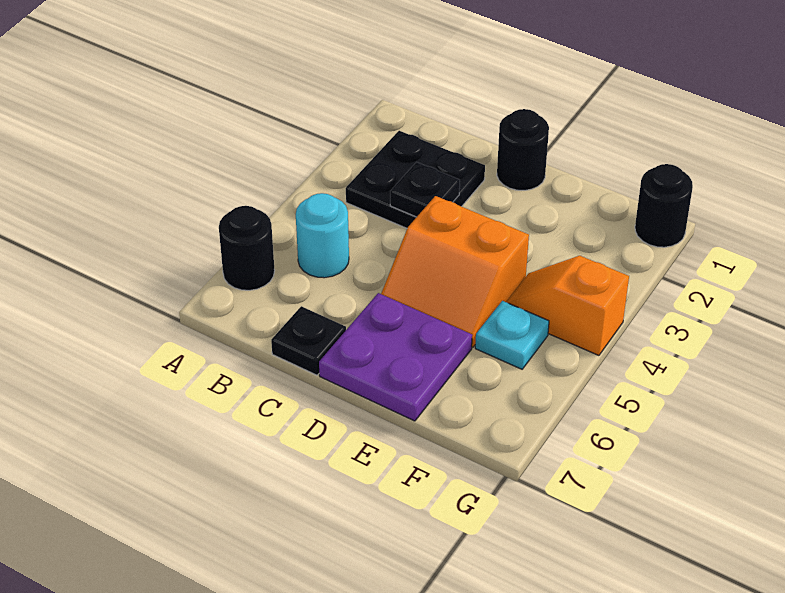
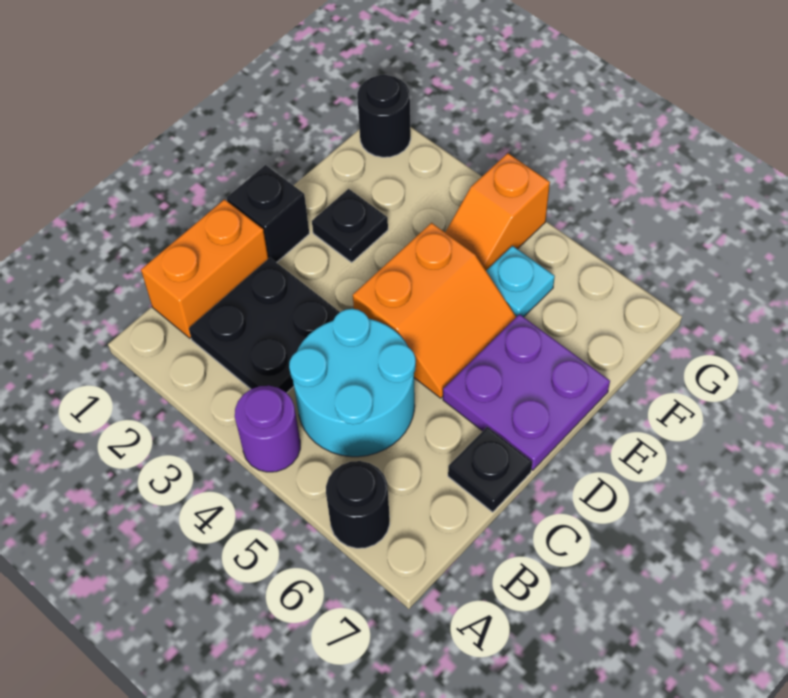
none -> purple round brick A4 level 1
none -> orange brick B1:C1 level 1
cyan round brick B5 level 1 -> cyan round brick B4:C5 level 1
black plate C3 level 2 -> black plate E2 level 1
black round brick D1 level 1 -> black brick D1 level 1

